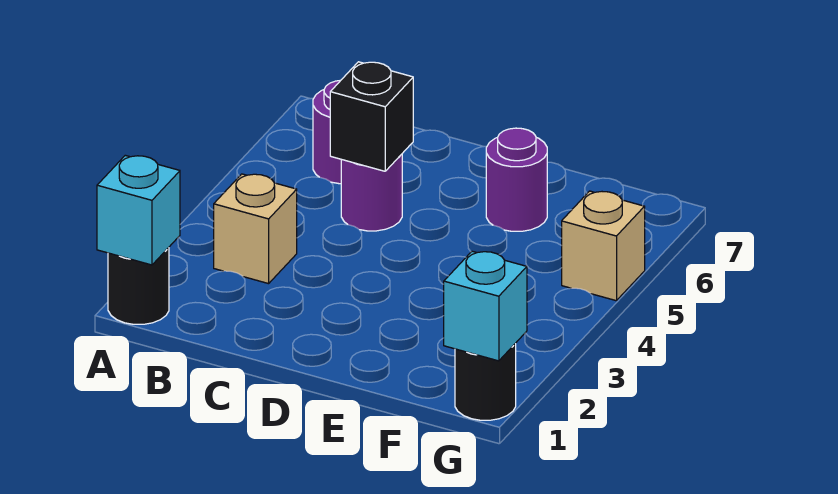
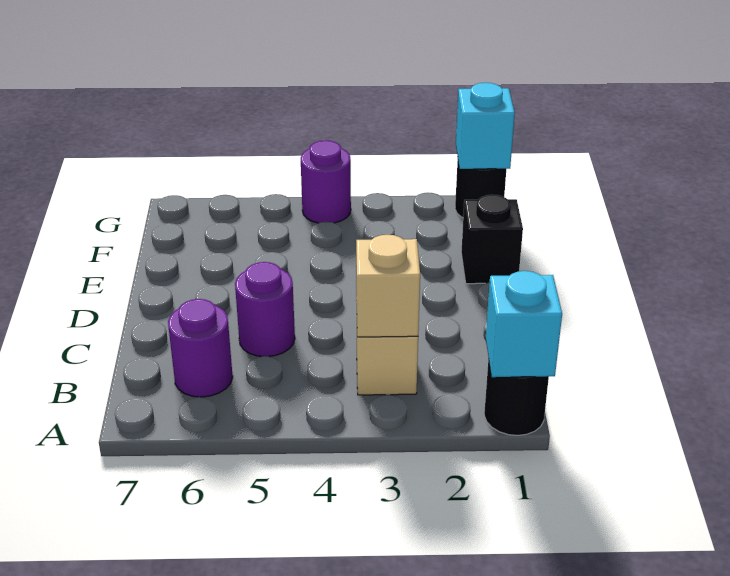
black brick C5 level 2 -> black brick E1 level 1
purple round brick E6 level 1 -> purple round brick G4 level 1
tan brick G5 level 1 -> tan brick B3 level 2

